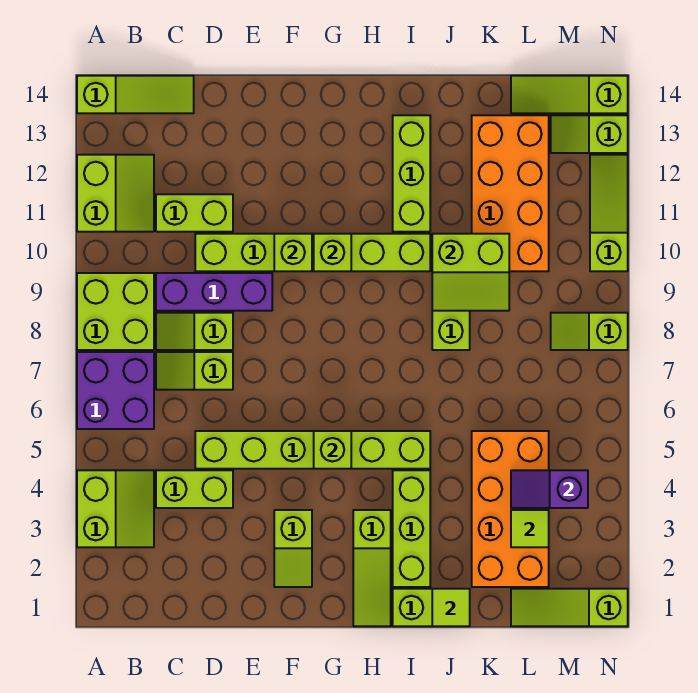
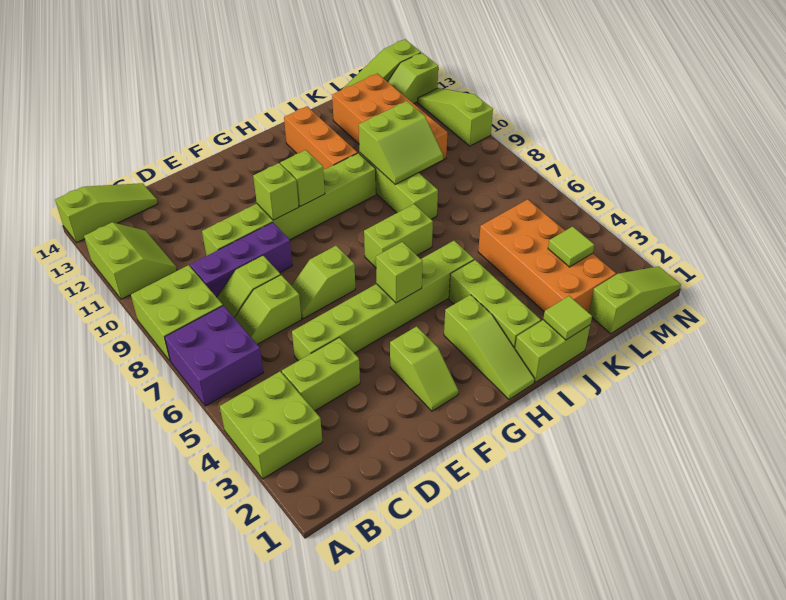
lime slope A3:B4 level 1 top A -> lime brick A3:B4 level 1
lime brick C11:D11 level 1 -> lime brick H7:I7 level 1
lime brick I11:I13 level 1 -> orange brick I11:I13 level 1
lime slope L1:N1 level 1 top N -> lime slope L1:N1 level 1 top L
purple slope L4:M4 level 2 top M -> none
lime slope M8:N8 level 1 top N -> lime slope E7:F7 level 1 top F

